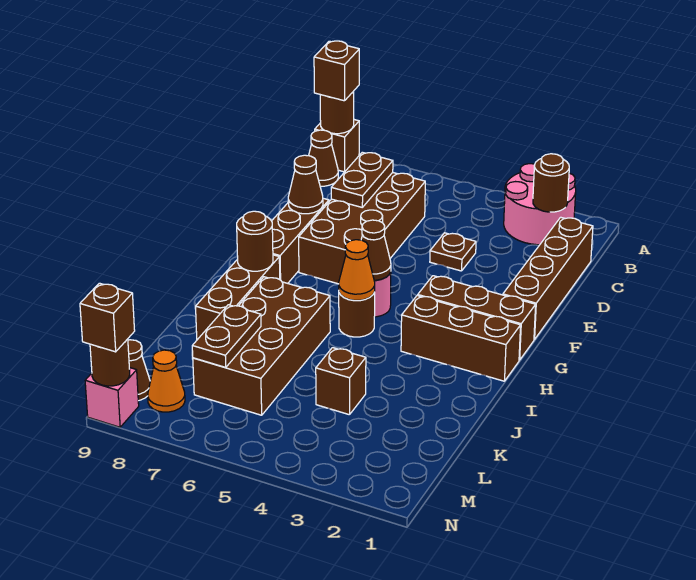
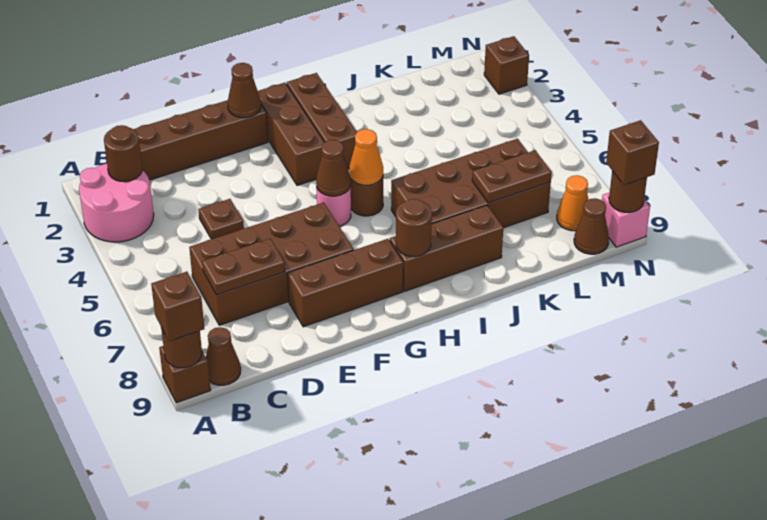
brown cone E8 level 2 -> brown cone F1 level 2
brown brick K4 level 1 -> brown brick N2 level 1

